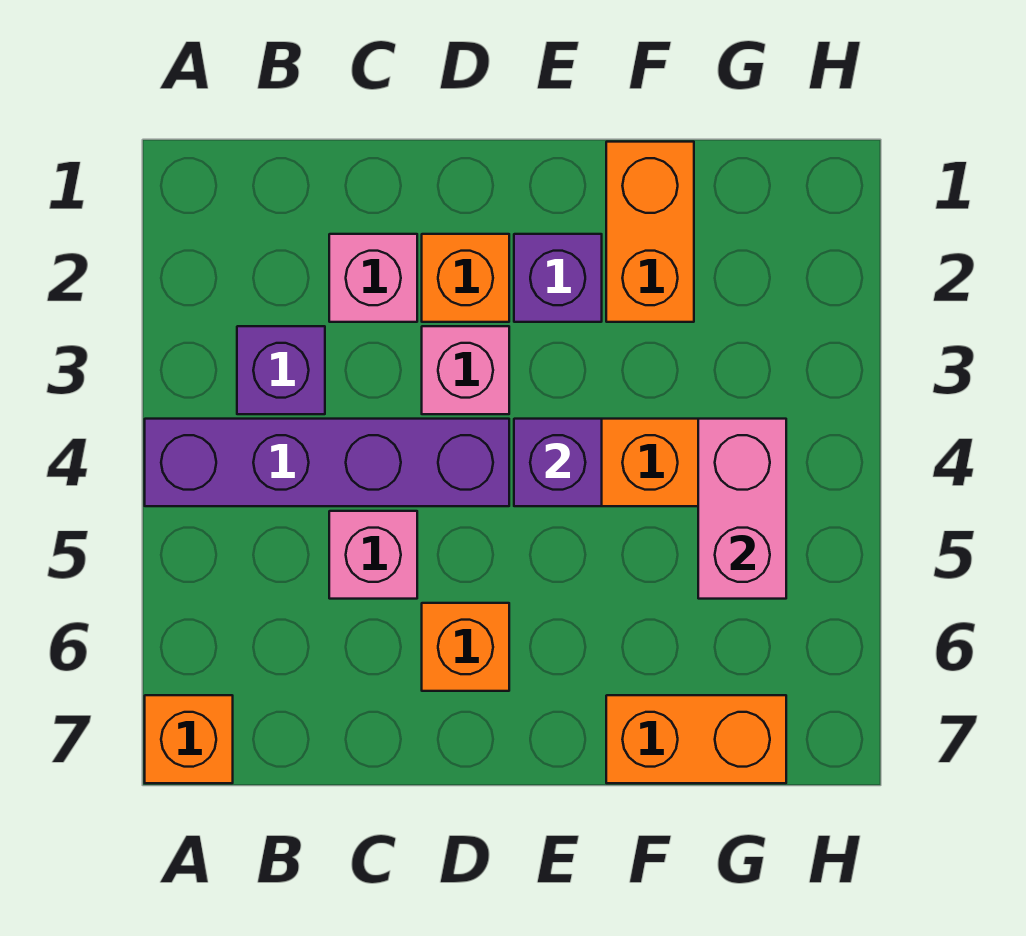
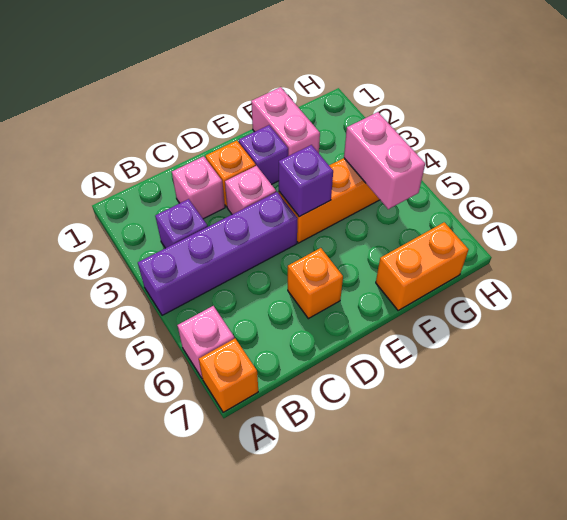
pink brick C5 level 1 -> pink brick A6 level 1
orange brick F1:F2 level 1 -> pink brick F1:F2 level 1

